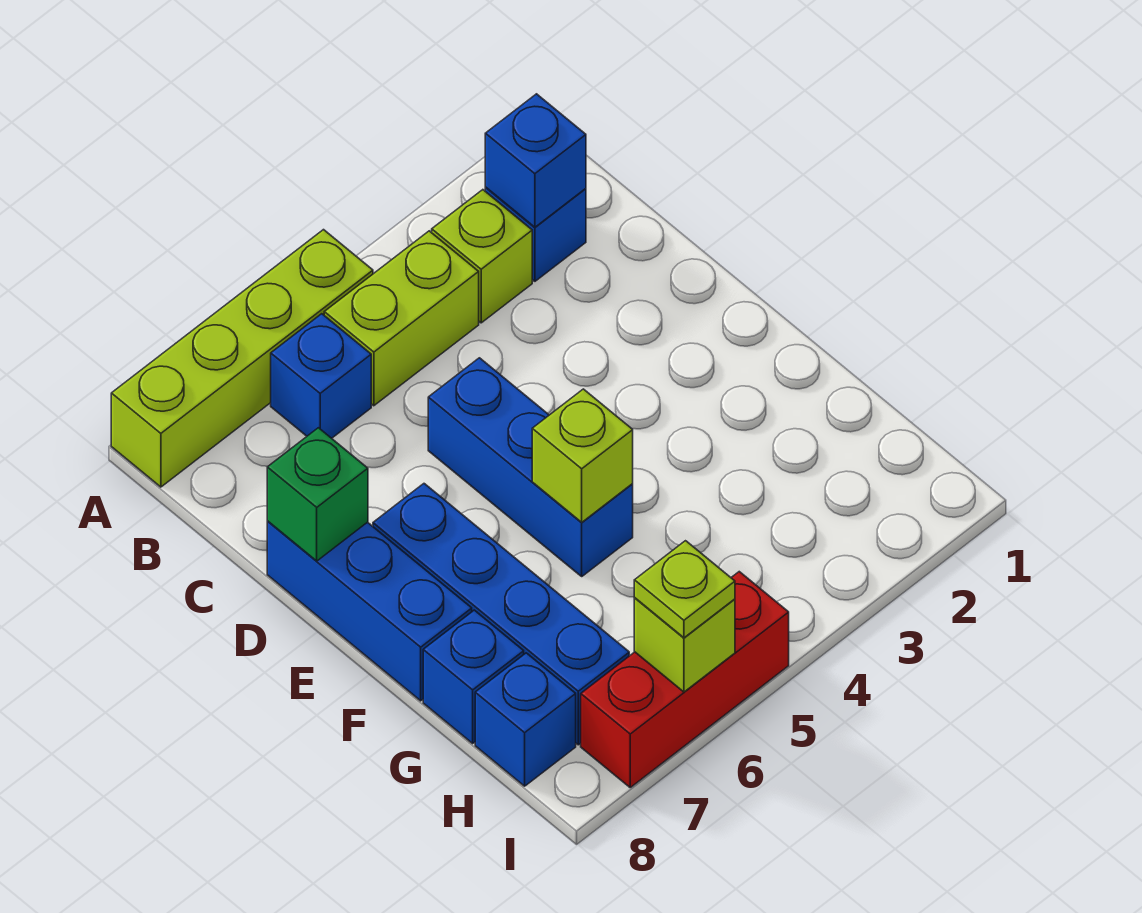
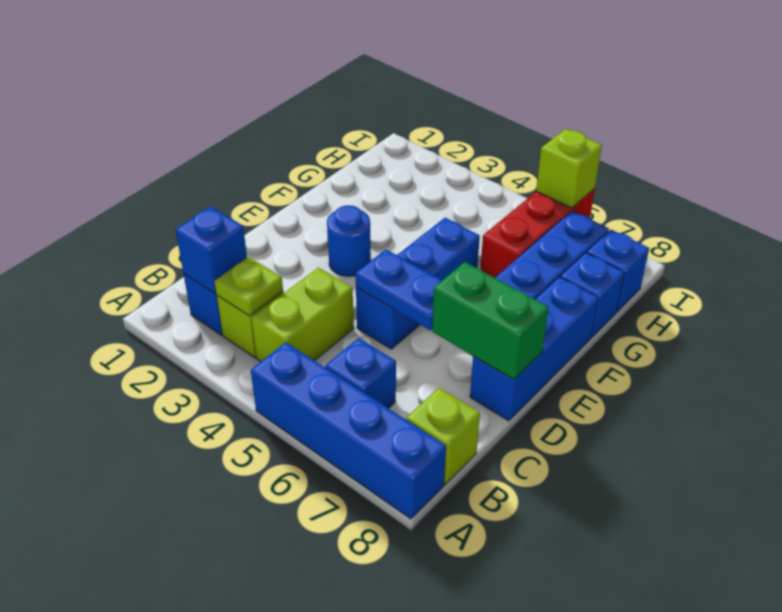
lime brick A5:A8 level 1 -> blue brick A5:A8 level 1
lime brick B4:B5 level 1 -> lime brick B4:C4 level 1
none -> blue plate D5:D6 level 2
green brick D8 level 2 -> green brick D7:D8 level 2
none -> blue round brick E3 level 1
lime brick F5 level 2 -> lime brick B8 level 1
red brick I5:I7 level 1 -> red brick G6:I6 level 1
lime plate I6 level 3 -> lime plate B3 level 2

